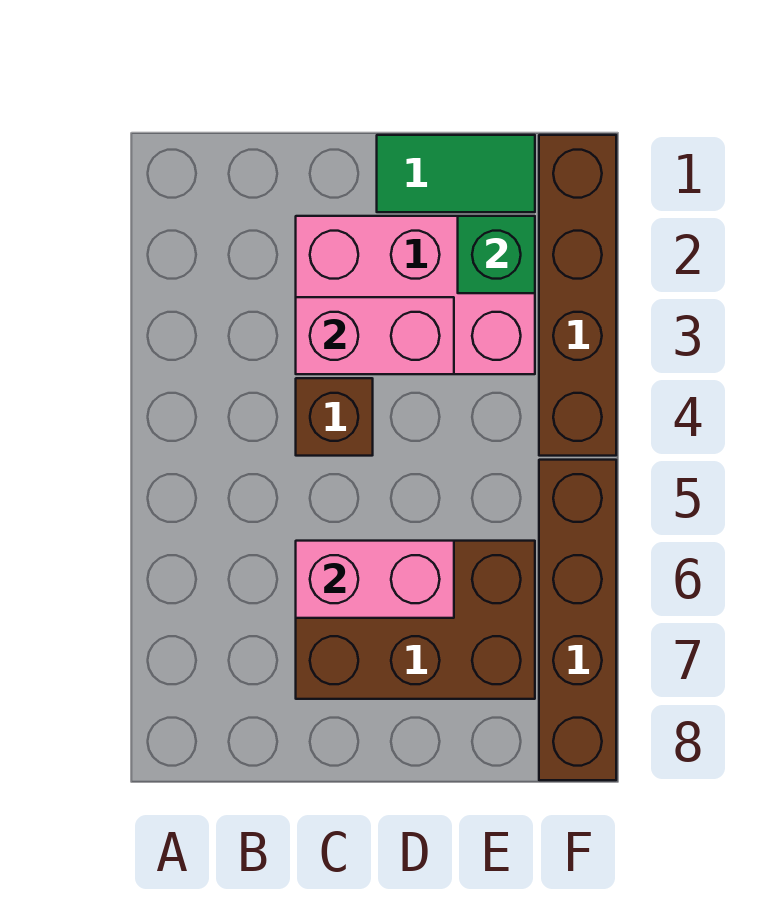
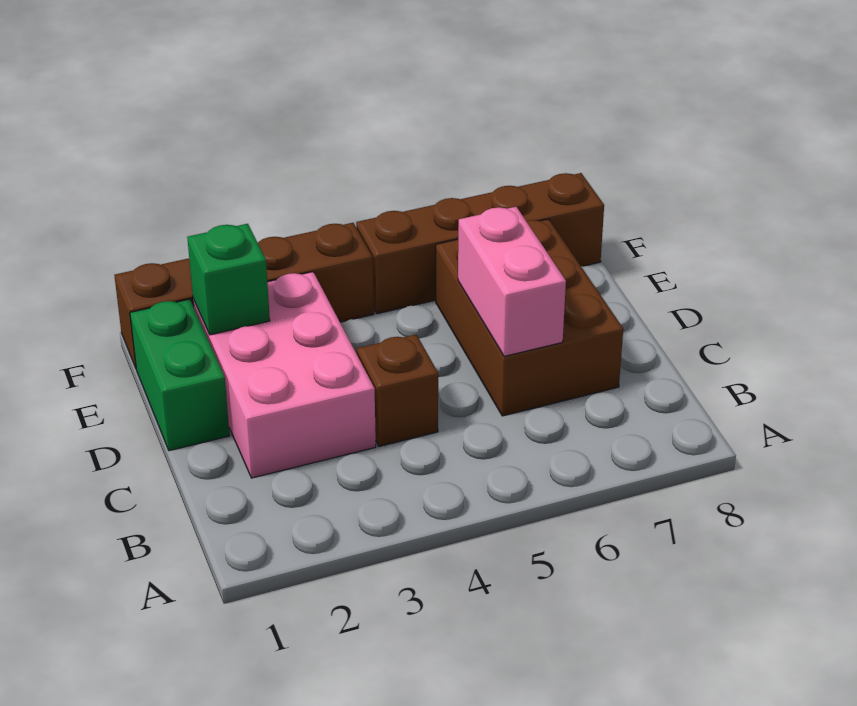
pink brick C3:D3 level 2 -> none
green tile D1:E1 level 1 -> green brick D1:E1 level 1

